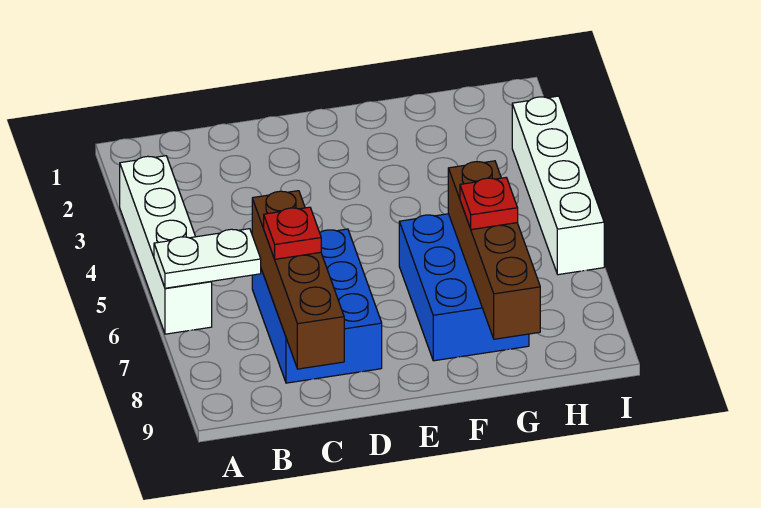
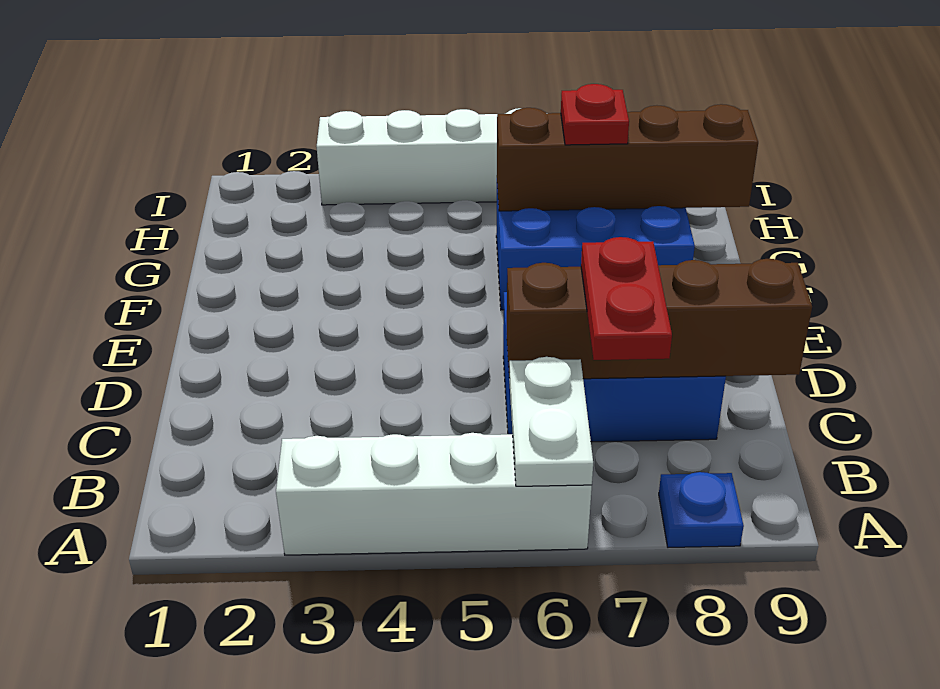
none -> blue plate A8 level 1
red plate C7 level 3 -> red plate B7:C7 level 3

